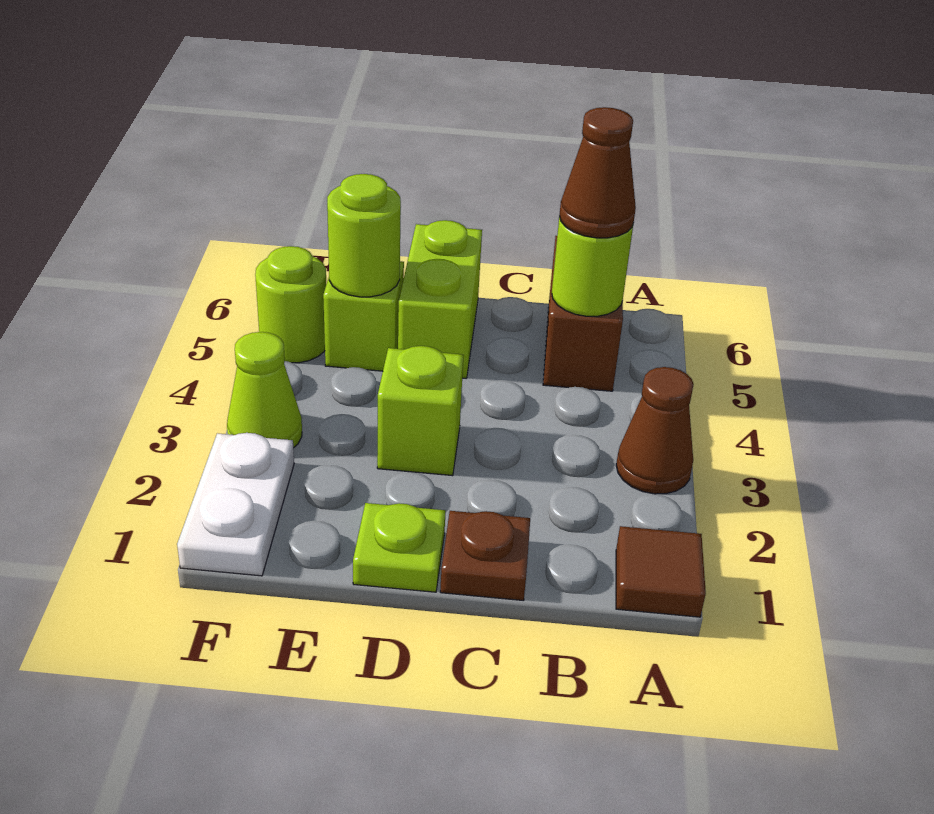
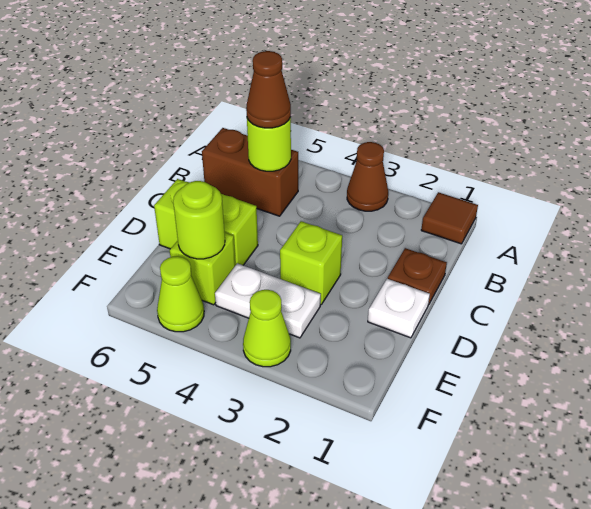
lime plate D1 level 1 -> white plate D1 level 1
white plate F1:F2 level 1 -> white plate E3:E4 level 1
lime round brick F5 level 1 -> lime cone F5 level 1

